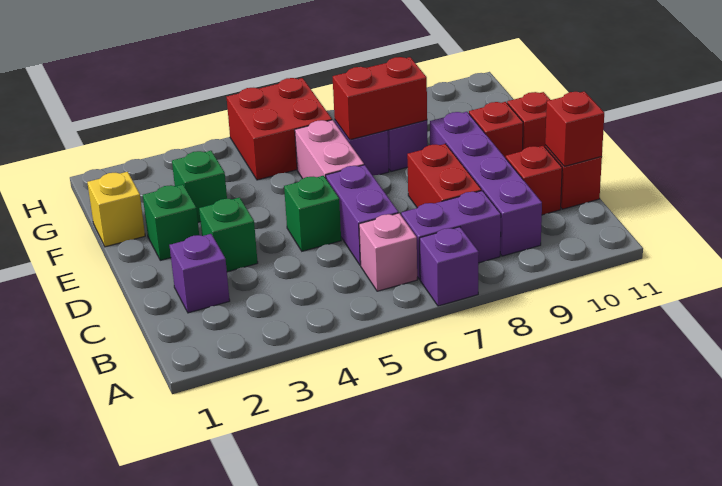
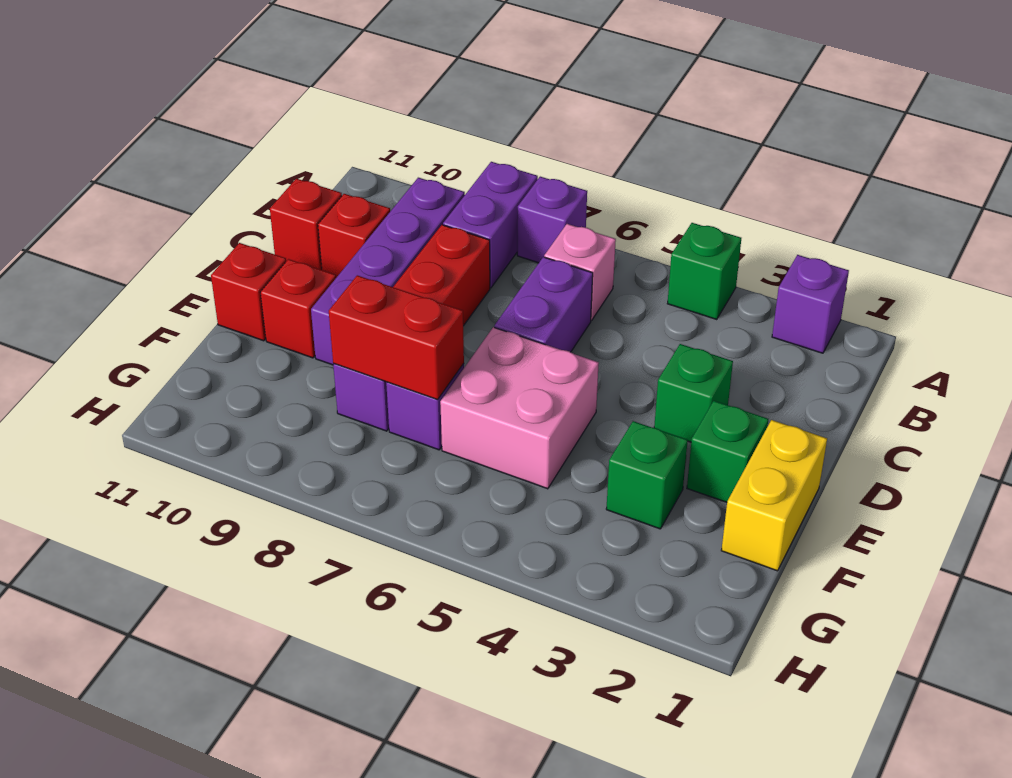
purple brick B7:B8 level 1 -> purple brick A8:B8 level 1
purple brick C2 level 1 -> purple brick A2 level 1
red brick C11 level 2 -> none
green brick D5 level 1 -> green brick A4 level 1
pink brick E6:F6 level 1 -> pink brick E5:F6 level 1
yellow brick F1 level 1 -> yellow brick E1:F1 level 1
red brick G5:H6 level 1 -> none

